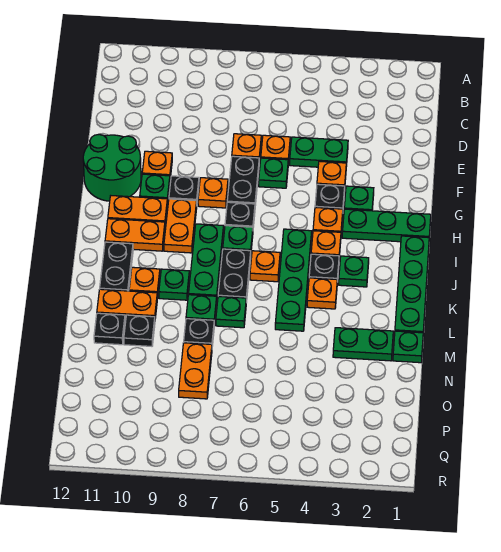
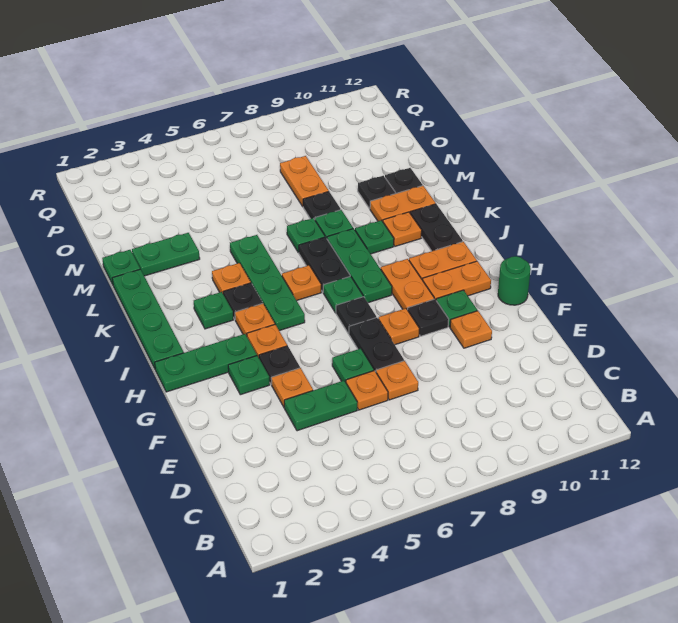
green round brick F11:G12 level 1 -> green round brick G12 level 1

